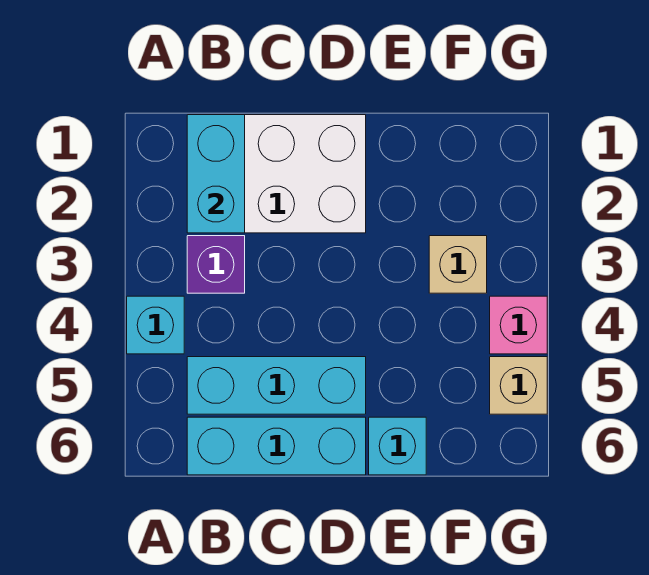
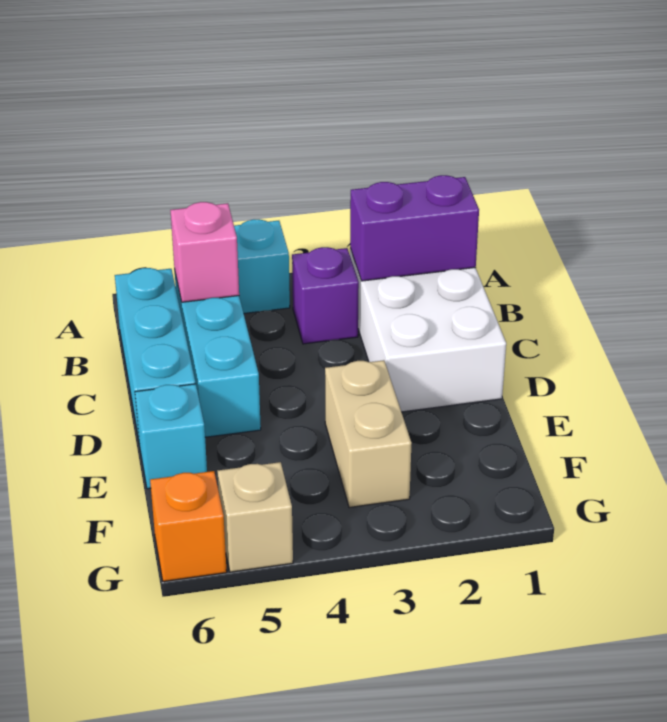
cyan brick B1:B2 level 2 -> purple brick B1:B2 level 2
tan brick F3 level 1 -> tan brick E3:F3 level 1
pink brick G4 level 1 -> pink brick B5 level 2
none -> orange brick G6 level 1

